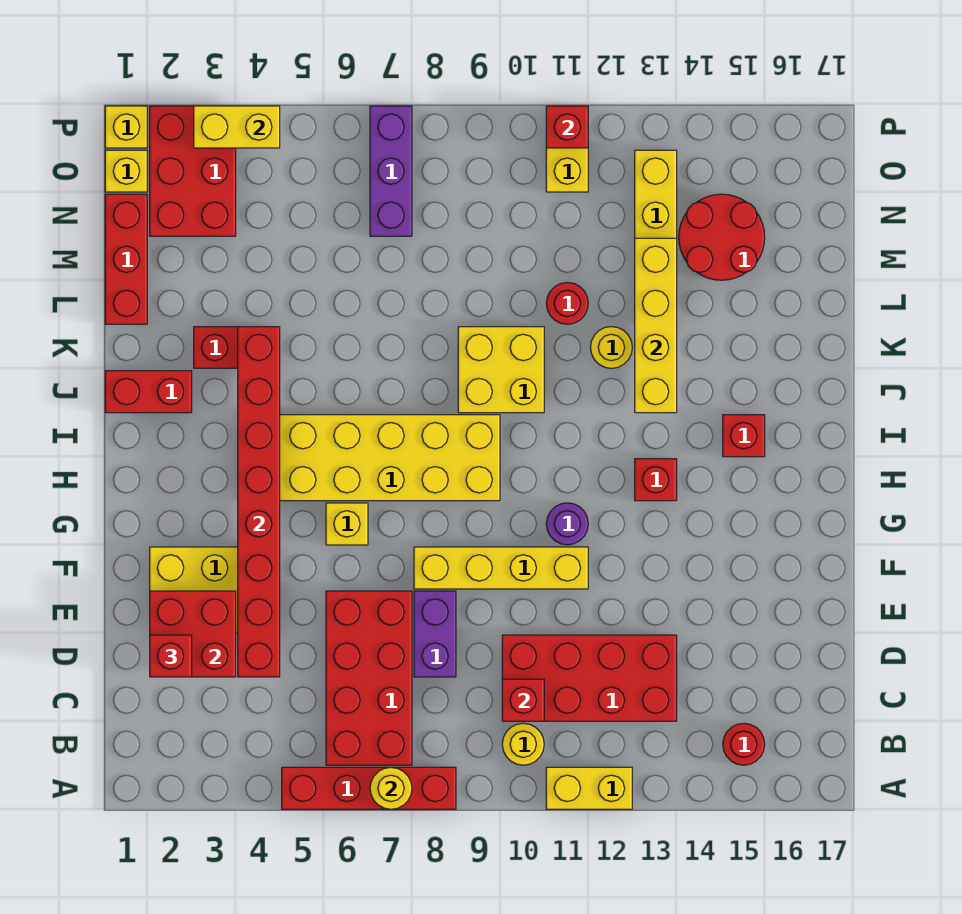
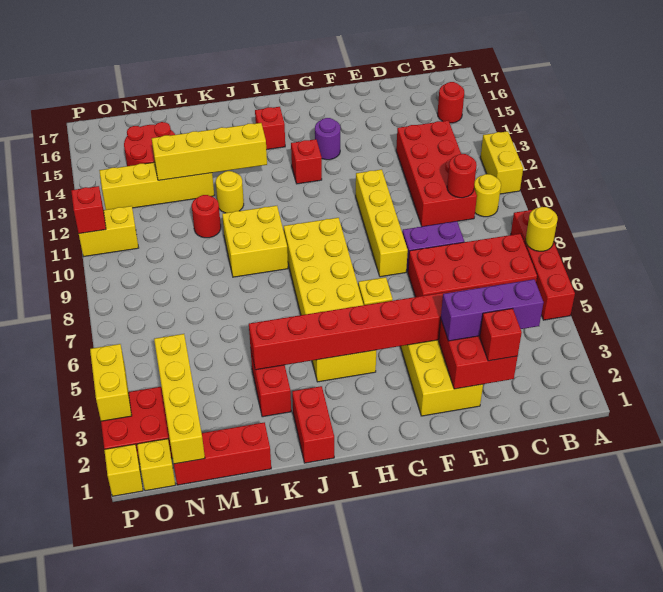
red brick C10 level 2 -> red round brick C10 level 2
purple round brick G11 level 1 -> purple round brick G14 level 1
none -> yellow brick N1:N4 level 2
purple brick N7:P7 level 1 -> purple brick C3:E3 level 3

